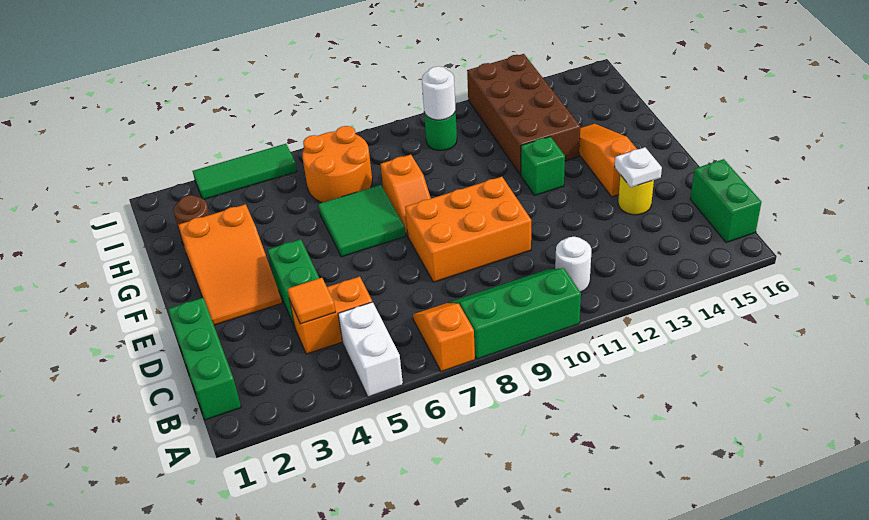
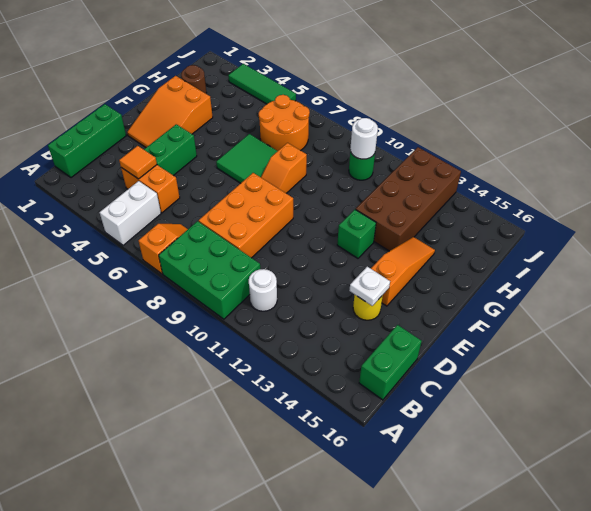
green slope A8:B10 level 1 top A -> green brick A8:B10 level 1
orange brick D8:E10 level 1 -> orange brick C8:E9 level 1

